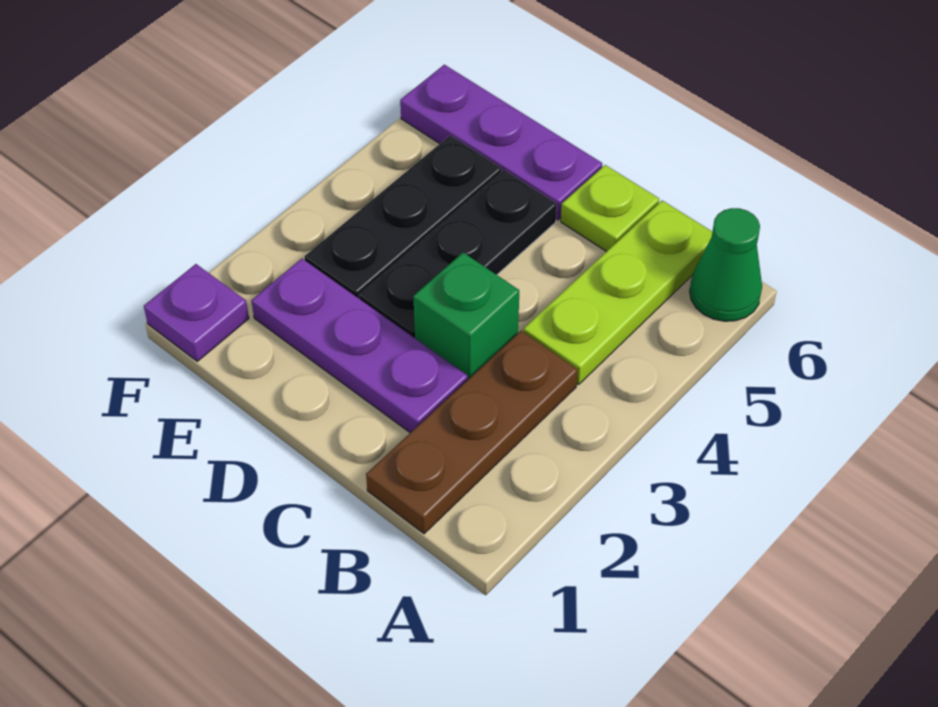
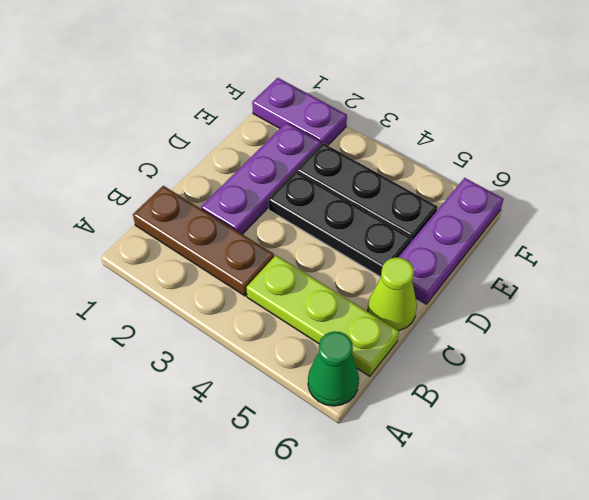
green brick C3 level 1 -> none
lime plate C6 level 1 -> lime cone C6 level 1
purple plate F1 level 1 -> purple plate F1:F2 level 1

